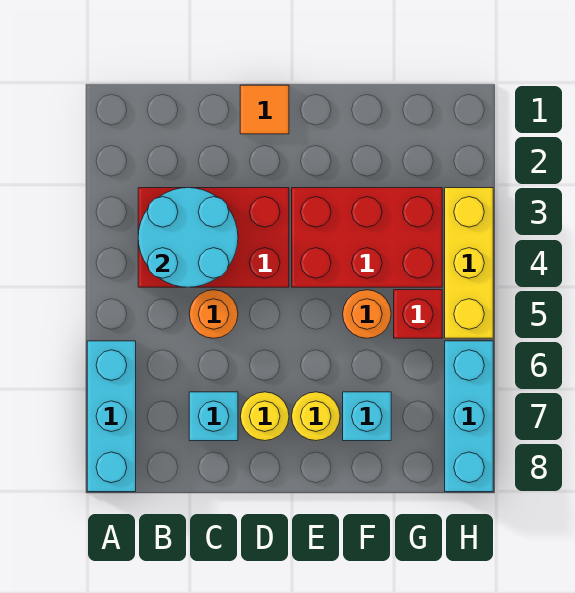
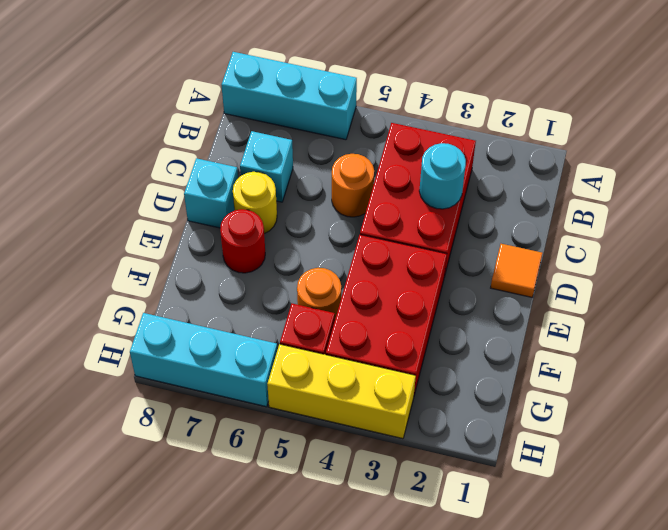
cyan round brick B3:C4 level 2 -> cyan round brick C3 level 2
yellow round brick E7 level 1 -> red round brick E7 level 1
cyan brick F7 level 1 -> cyan brick D8 level 1

